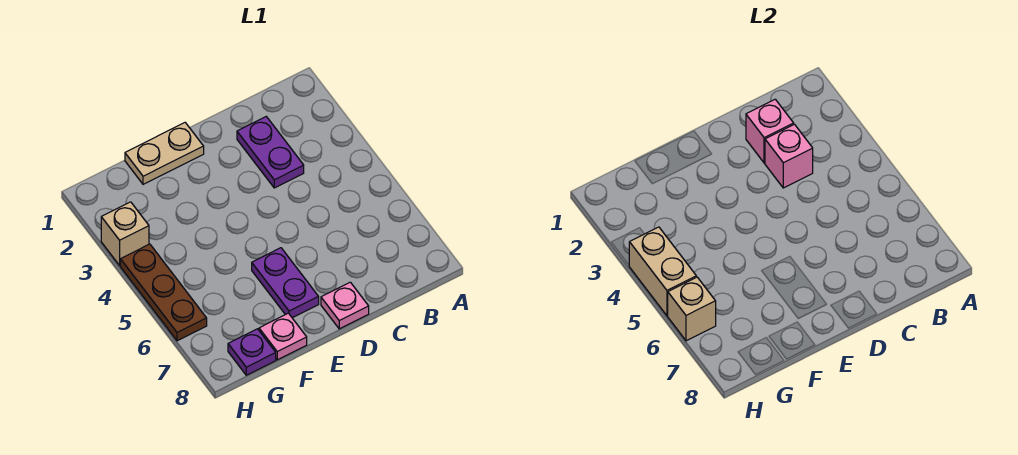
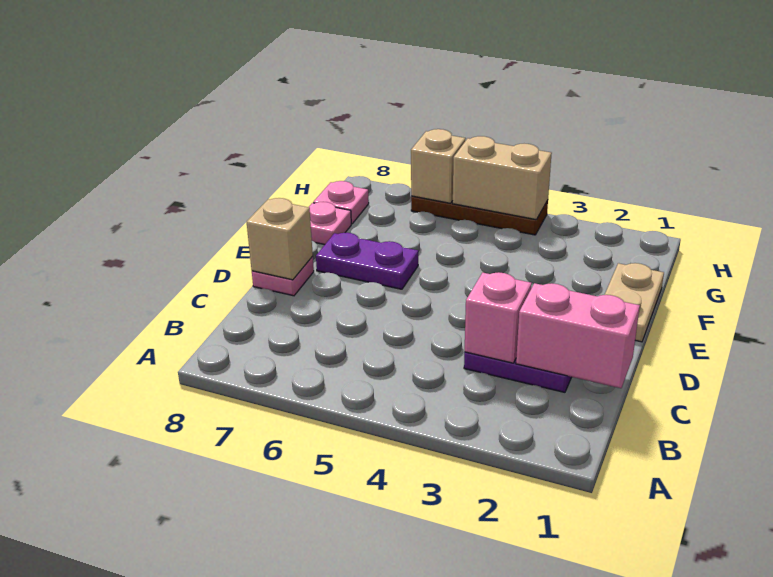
pink brick C2 level 2 -> pink brick C1:C2 level 2
purple plate G8 level 1 -> pink plate G8 level 1
tan brick H3 level 1 -> tan brick D8 level 2

